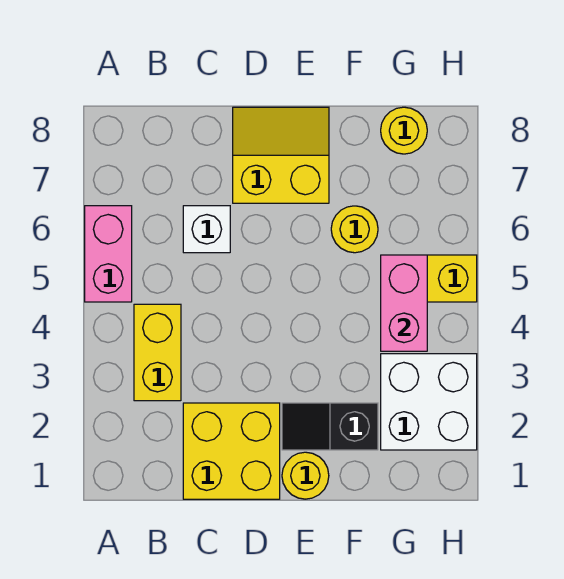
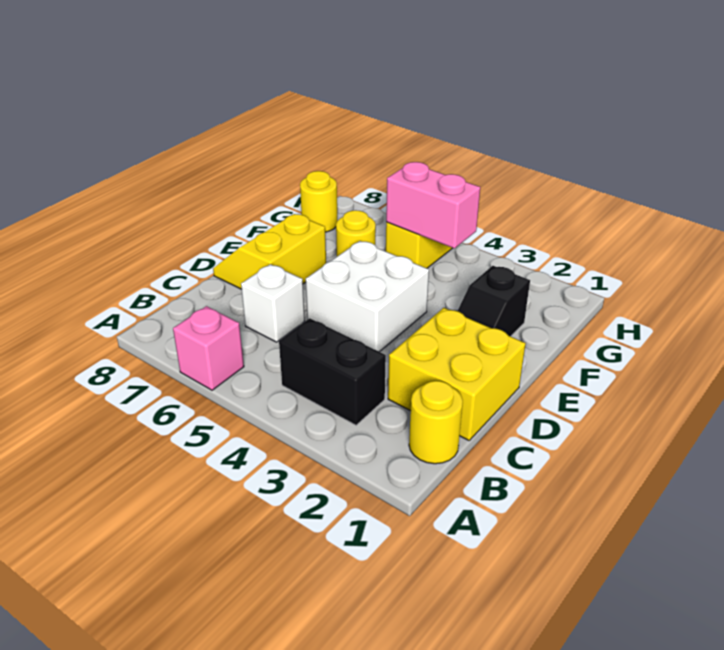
pink brick A5:A6 level 1 -> pink brick A6 level 1
yellow brick B3:B4 level 1 -> black brick B3:B4 level 1
yellow round brick E1 level 1 -> yellow round brick B1 level 1
white brick G2:H3 level 1 -> white brick D4:E5 level 1

